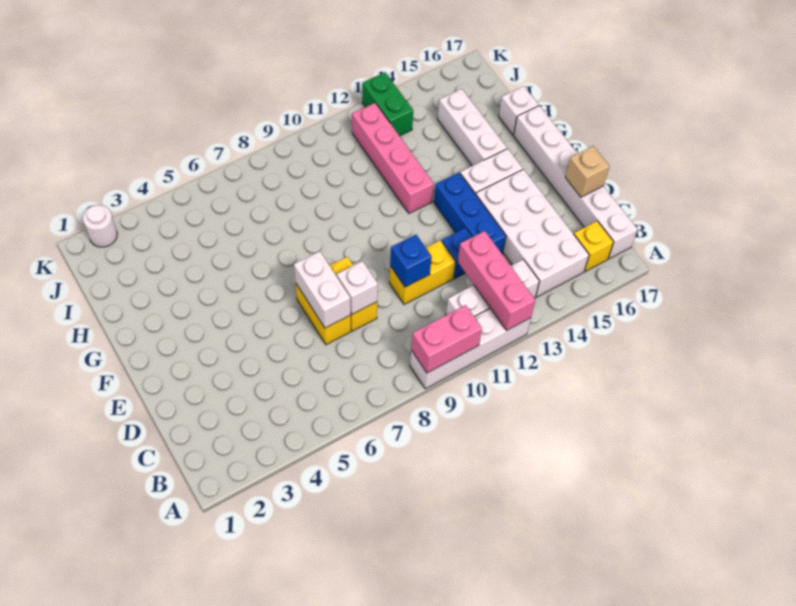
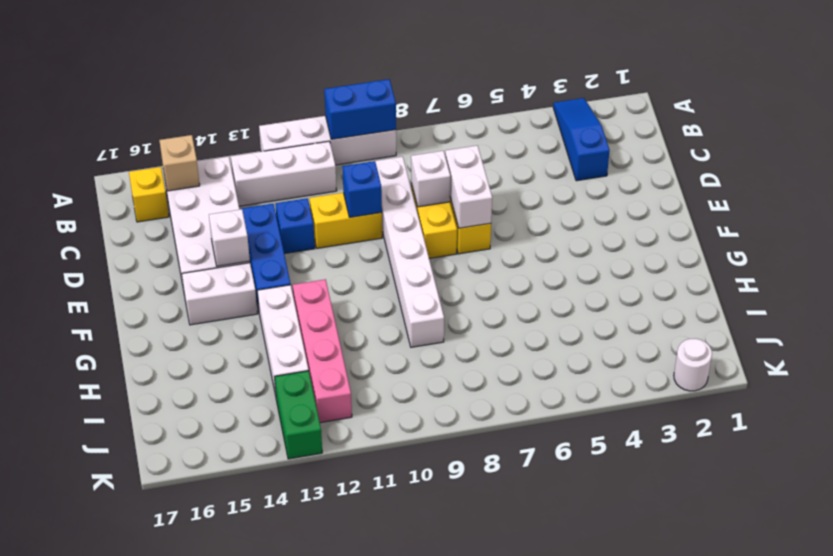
none -> blue slope A3:C3 level 1 top C
pink brick A9:A10 level 2 -> blue brick A9:A10 level 2
pink brick A12:C12 level 2 -> none
white brick B17:G17 level 1 -> white brick C9:H9 level 1
tan brick D17 level 2 -> tan brick B15 level 2
white brick G15:I15 level 1 -> white brick G13:I13 level 1
white brick H17 level 1 -> white brick E14 level 2

